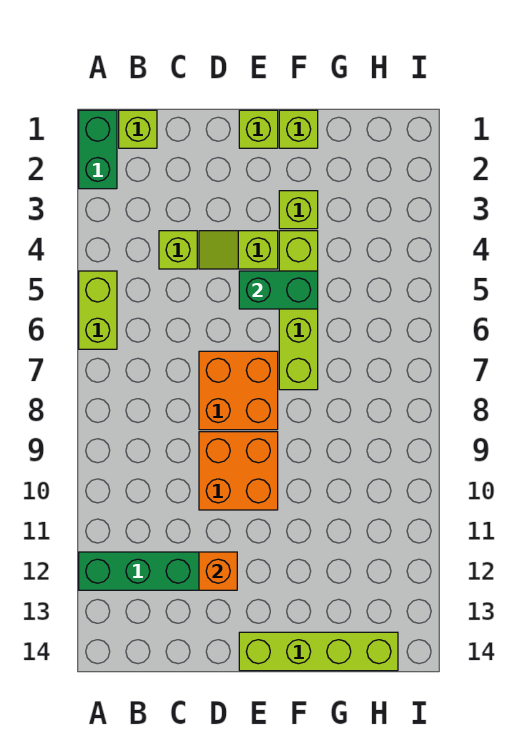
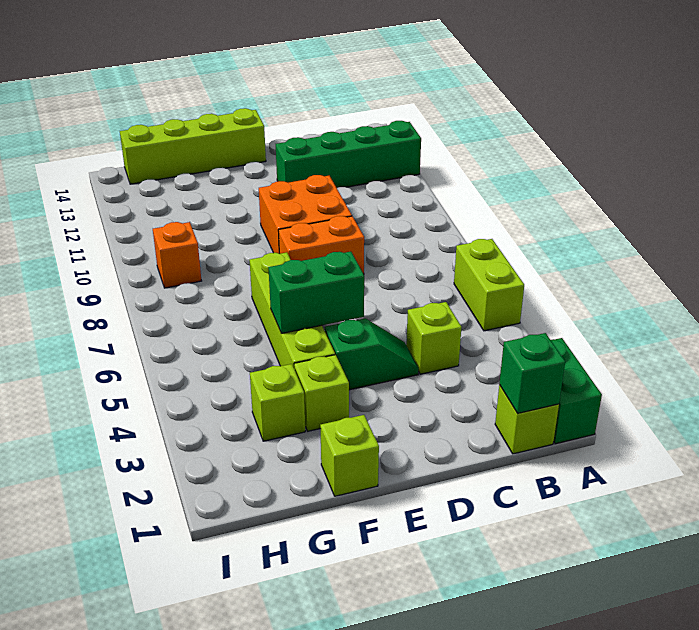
none -> green brick B1 level 2
lime slope D4:E4 level 1 top E -> green slope D4:E4 level 1 top E
orange brick D7:E8 level 1 -> orange brick D8:E8 level 1
orange brick D12 level 2 -> orange brick H9 level 1
lime brick E1 level 1 -> lime brick G3 level 1

